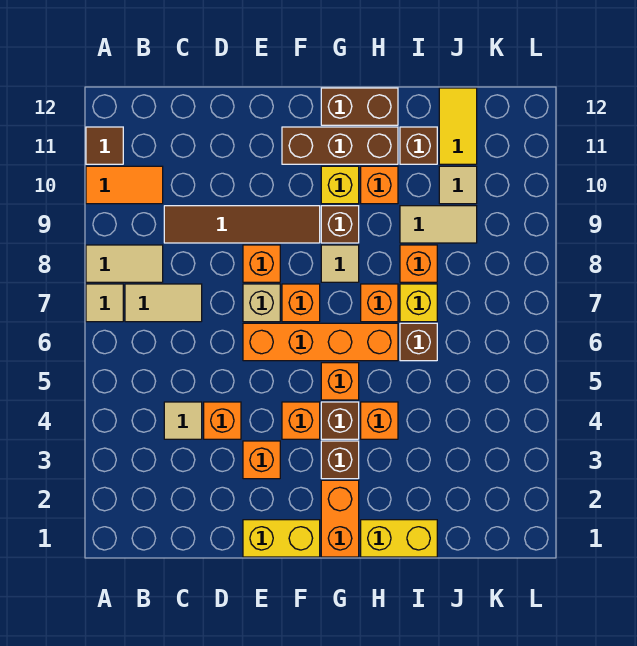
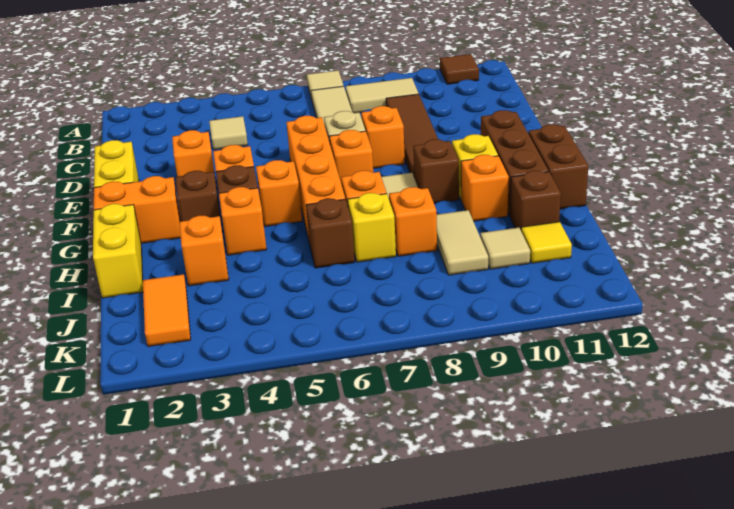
tan tile A8:B8 level 1 -> tan tile B8:B9 level 1
orange tile A10:B10 level 1 -> orange tile J2:K2 level 1
orange brick D4 level 1 -> orange brick I3 level 1
yellow tile J11:J12 level 1 -> yellow tile J11 level 1

